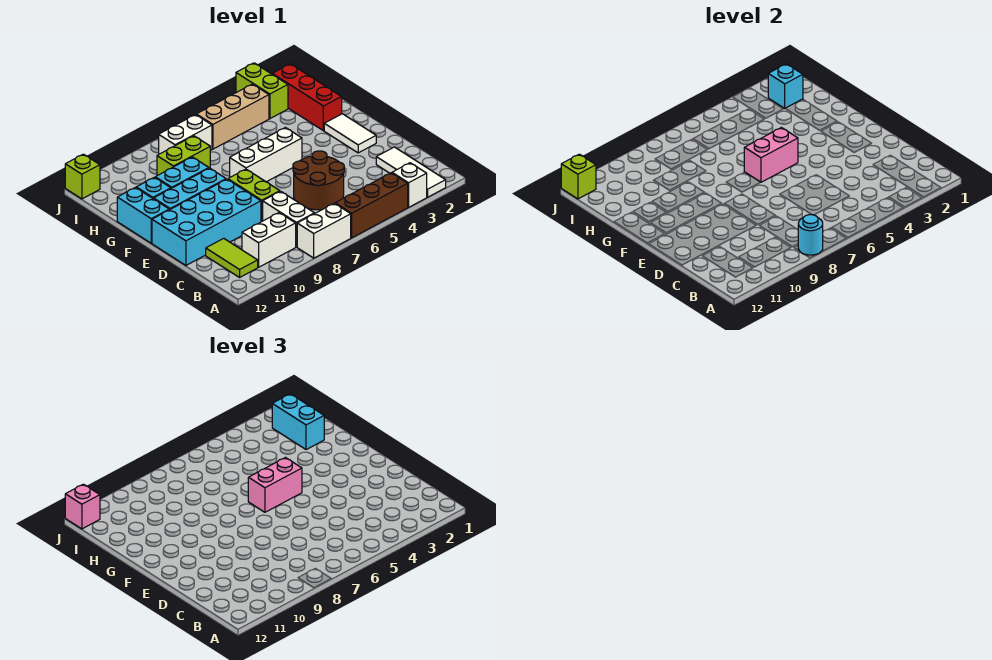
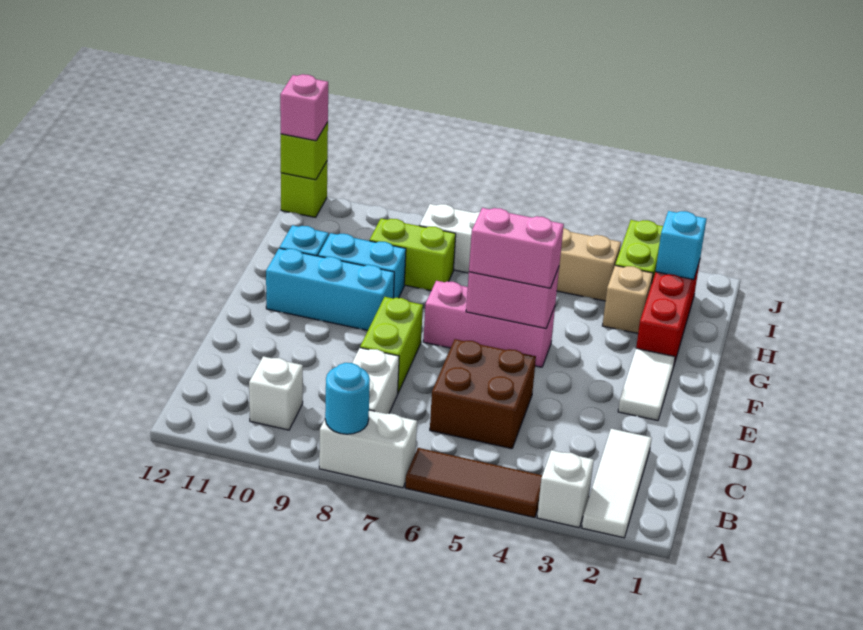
brown brick A4:A6 level 1 -> brown tile A4:A6 level 1
white brick B9:B10 level 1 -> white brick B10 level 1
lime tile B11:C11 level 1 -> none
brown round brick C5:D6 level 1 -> brown brick C5:D6 level 1
cyan brick D9:E12 level 1 -> none
white brick F5:F7 level 1 -> pink brick F5:F7 level 1
cyan brick F12:G12 level 1 -> none
cyan brick H2:I2 level 3 -> none
none -> tan brick H3 level 1

